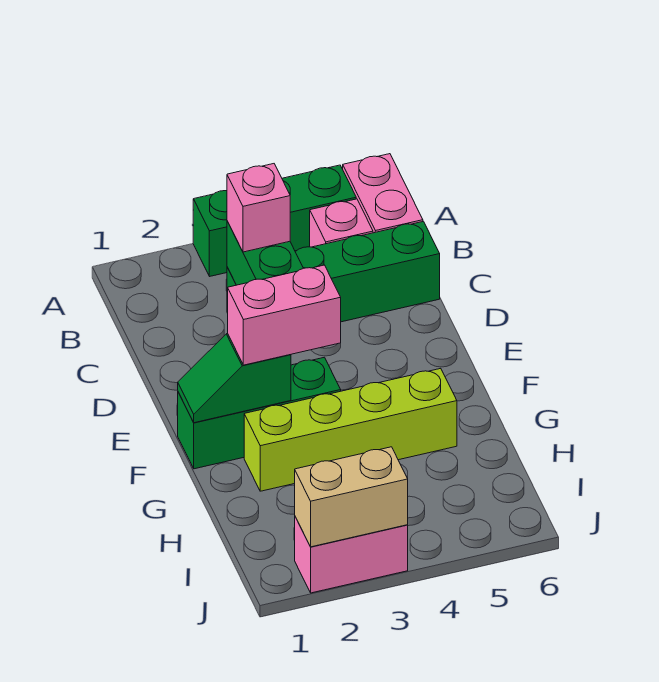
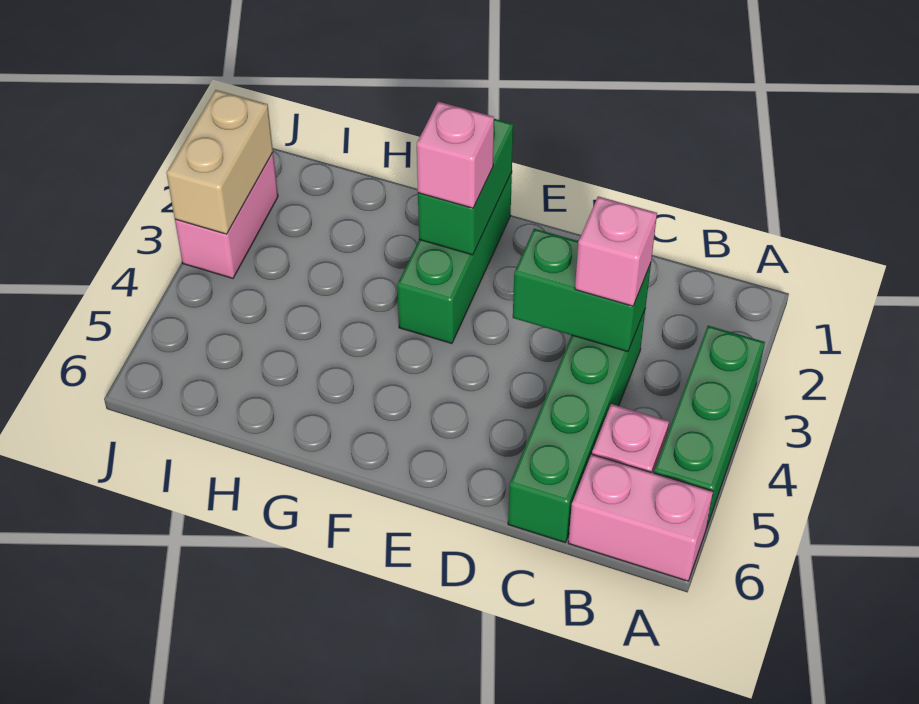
green slope F1:F2 level 2 top 2 -> green brick F1:F2 level 2
pink brick F2:F3 level 3 -> pink brick F2 level 3
lime brick G2:G5 level 1 -> none

